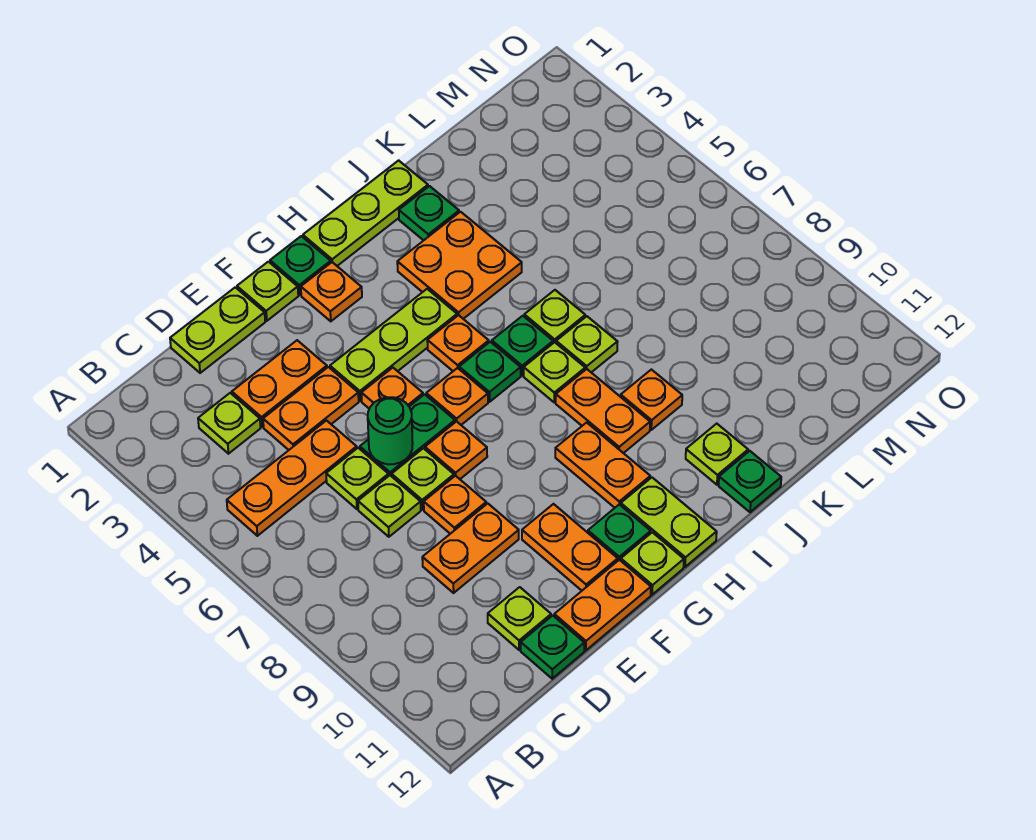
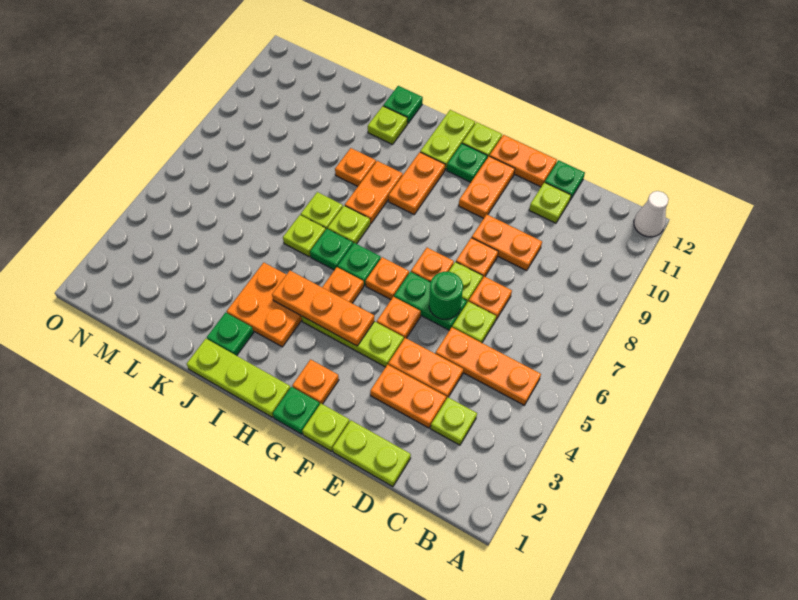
none -> white cone A12 level 1
lime plate D7 level 1 -> orange plate D7 level 1
none -> orange plate G4:I4 level 2

